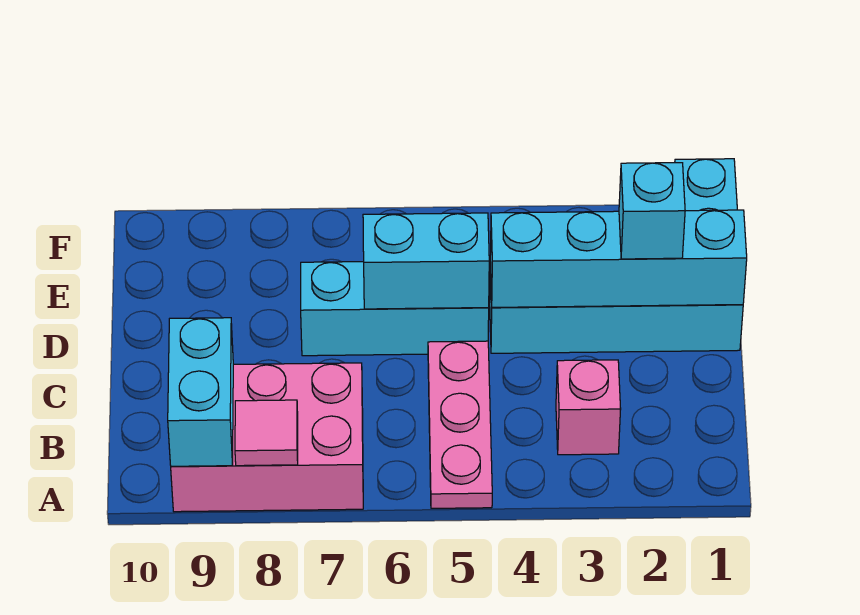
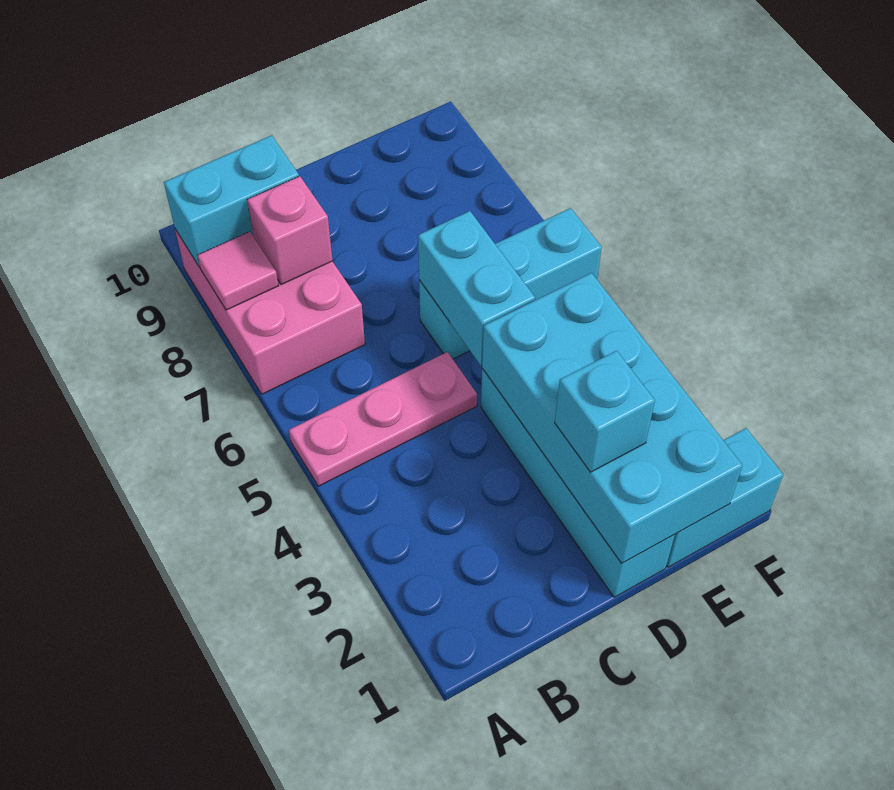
pink brick B3 level 1 -> pink brick B8 level 2
cyan brick D1:D4 level 2 -> cyan brick D1:E4 level 2
cyan brick D5:D7 level 1 -> cyan brick D6:F6 level 1

